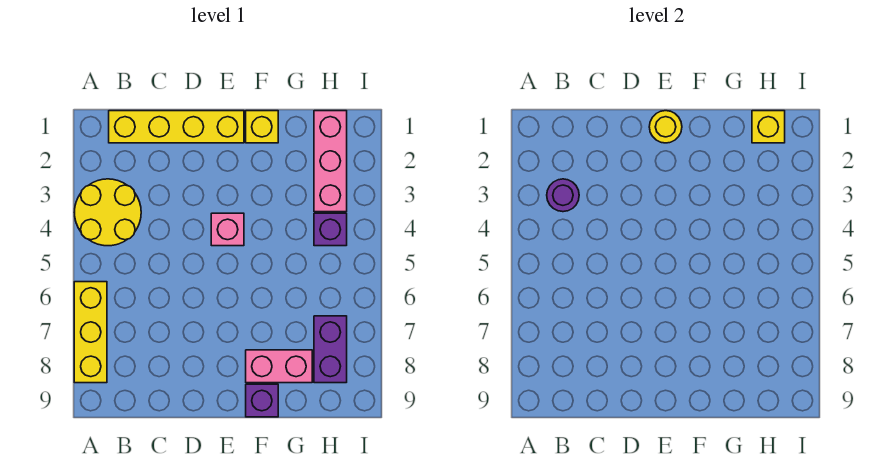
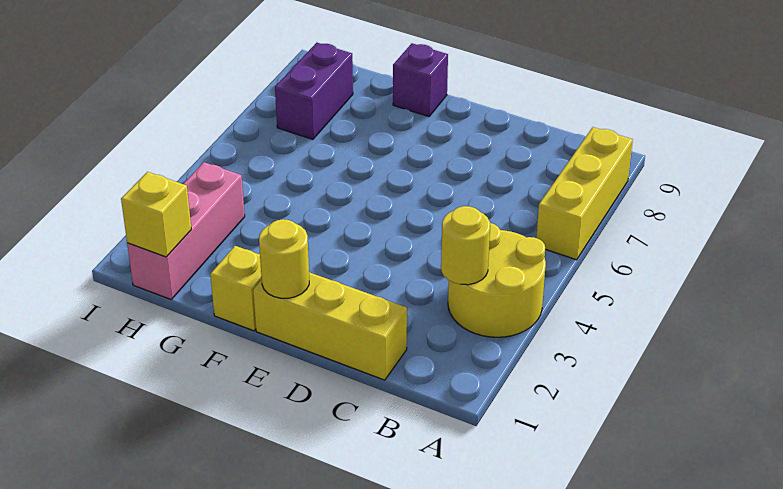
yellow brick B1:E1 level 1 -> yellow brick C1:E1 level 1
purple round brick B3 level 2 -> yellow round brick B3 level 2
pink brick E4 level 1 -> none
pink brick F8:G8 level 1 -> none
purple brick H4 level 1 -> none

